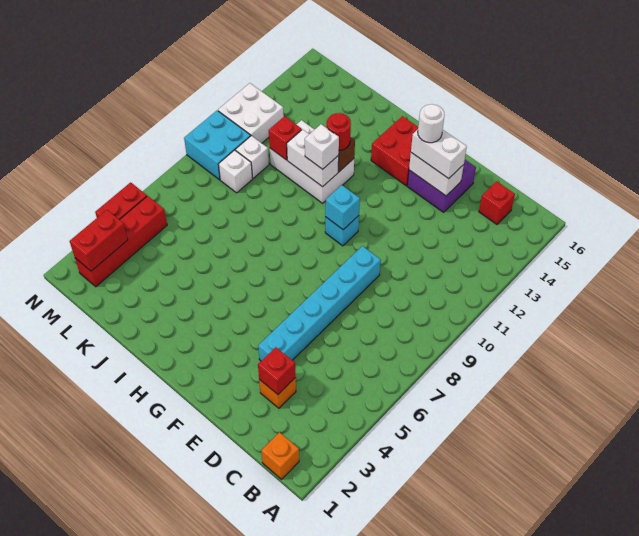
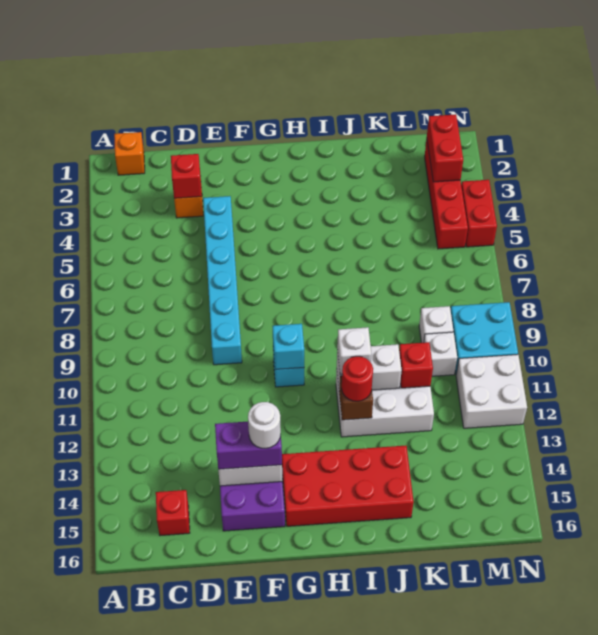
white brick E14:F14 level 3 -> purple brick E14:F14 level 3
red brick G14:H15 level 1 -> red brick G14:J15 level 1

